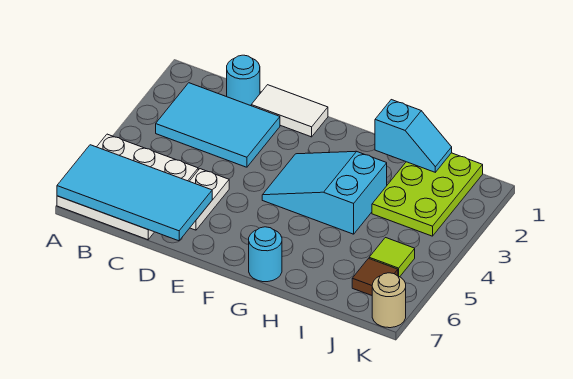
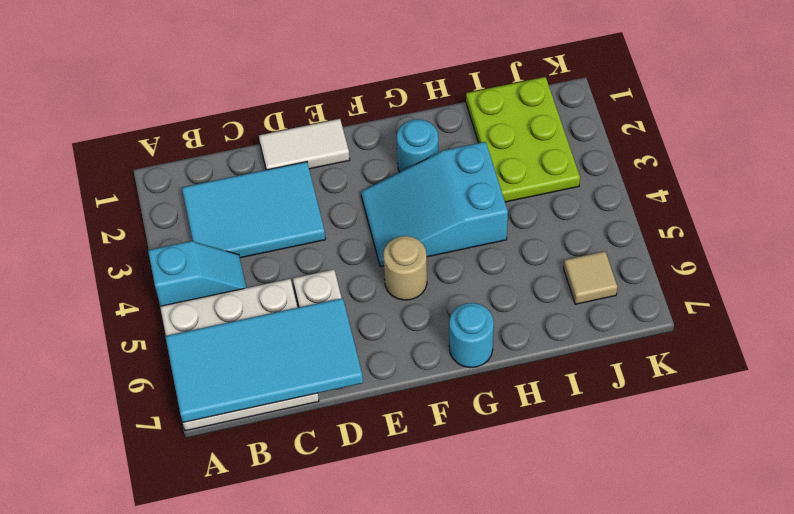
cyan round brick C1 level 1 -> cyan round brick G2 level 1
cyan slope H1:I1 level 2 top H -> cyan slope A4:B4 level 1 top A
lime tile J5 level 1 -> none
brown tile J6 level 1 -> tan tile J6 level 1
tan round brick K7 level 1 -> tan round brick F5 level 1

